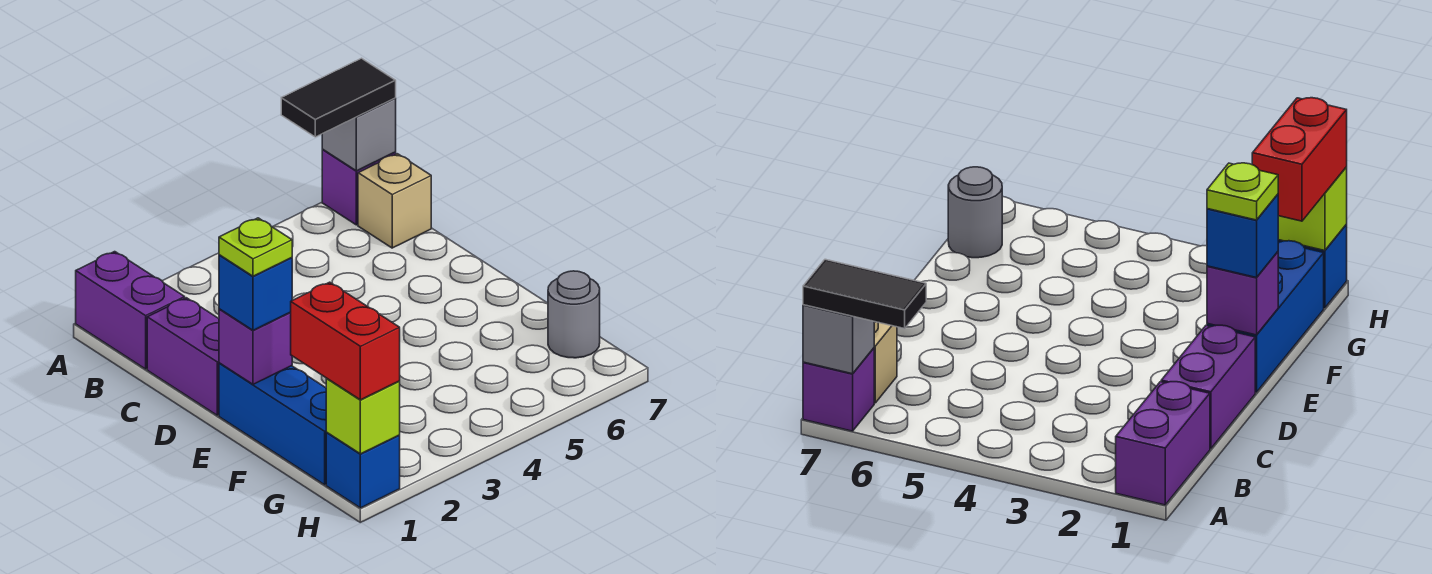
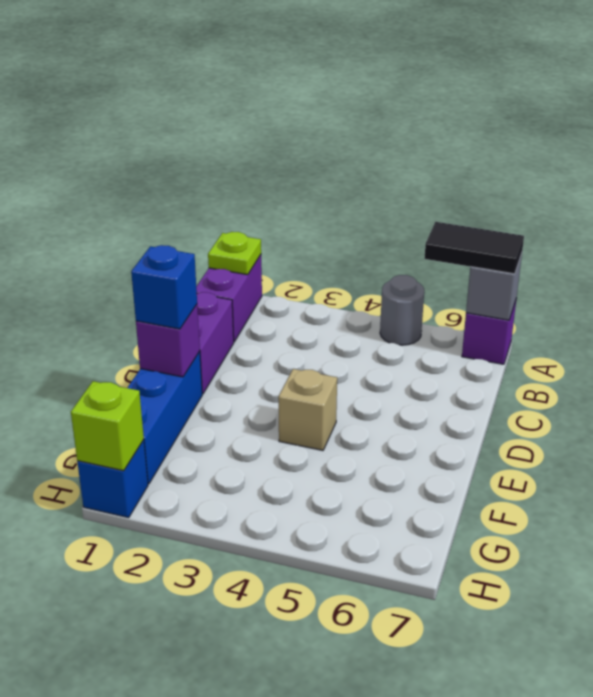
tan brick B7 level 1 -> tan brick E4 level 1
lime plate E1 level 4 -> lime plate A1 level 2
red brick G1:H1 level 3 -> none
grey round brick G7 level 1 -> grey round brick A5 level 1

